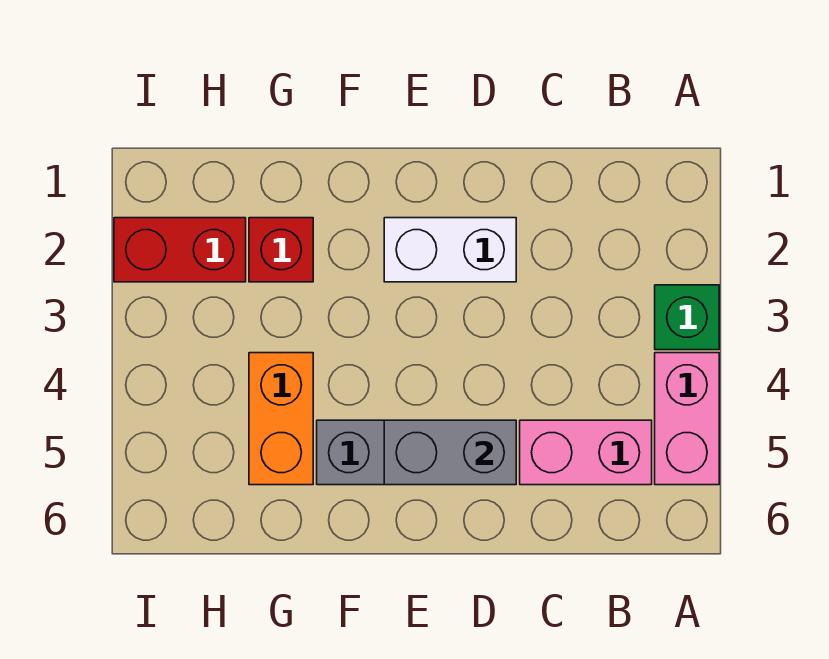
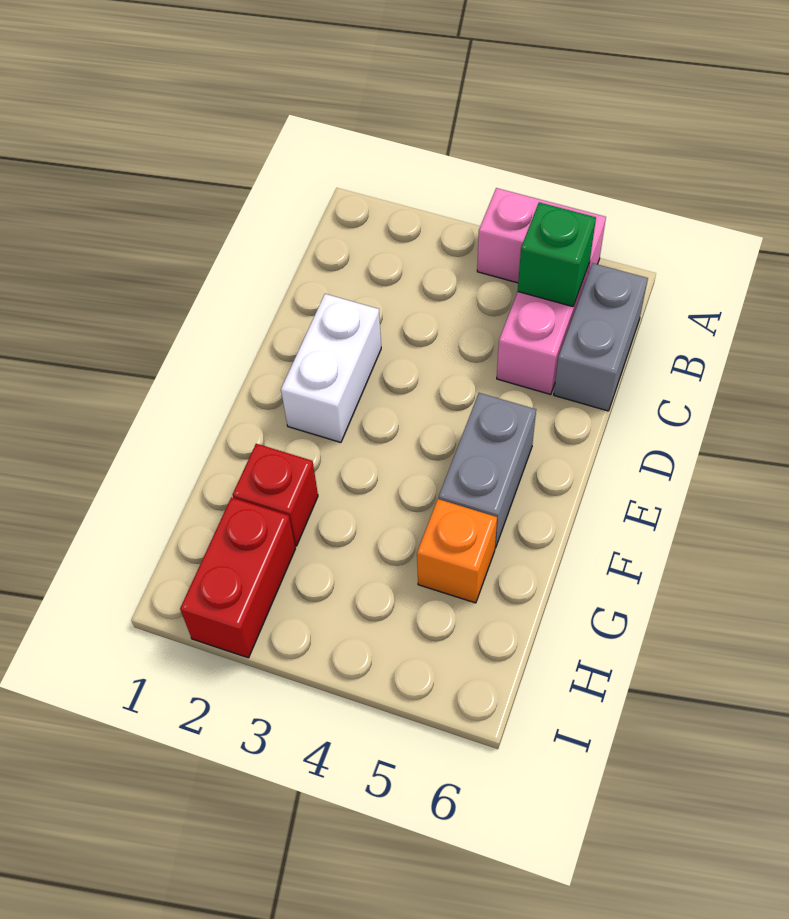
green brick A3 level 1 -> green brick B5 level 2
grey brick D5:E5 level 2 -> grey brick B6:C6 level 1
orange brick G4:G5 level 1 -> orange brick G5 level 1

